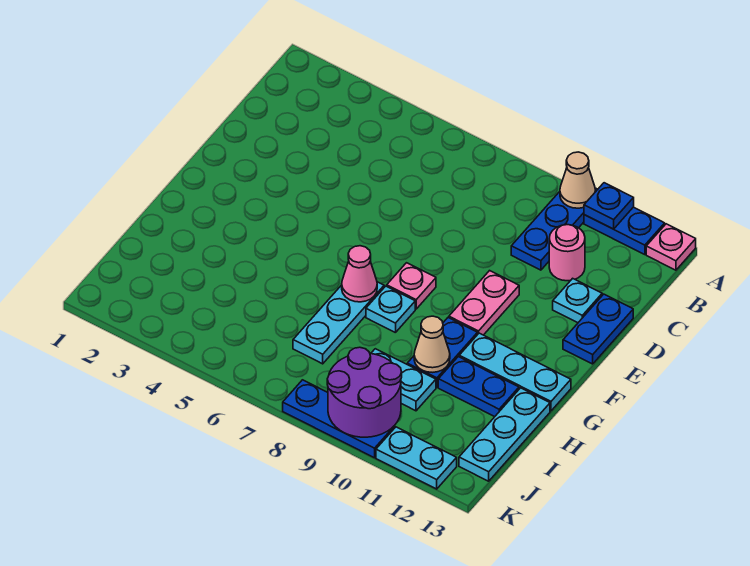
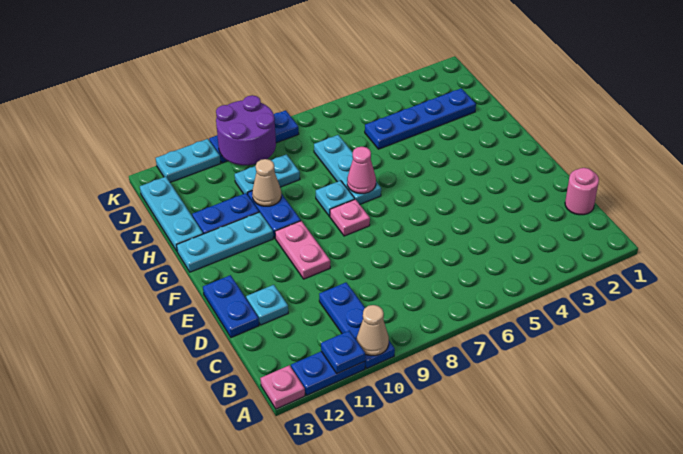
pink round brick C11 level 1 -> pink round brick C1 level 1
none -> blue plate I2:I5 level 1

